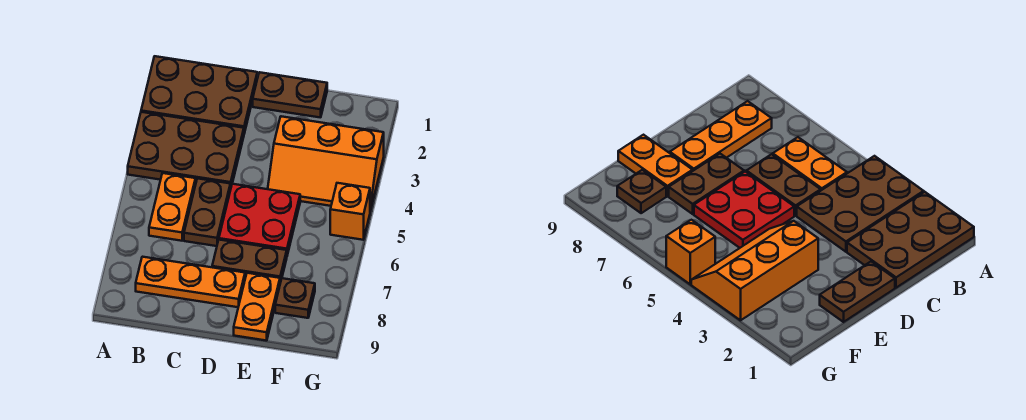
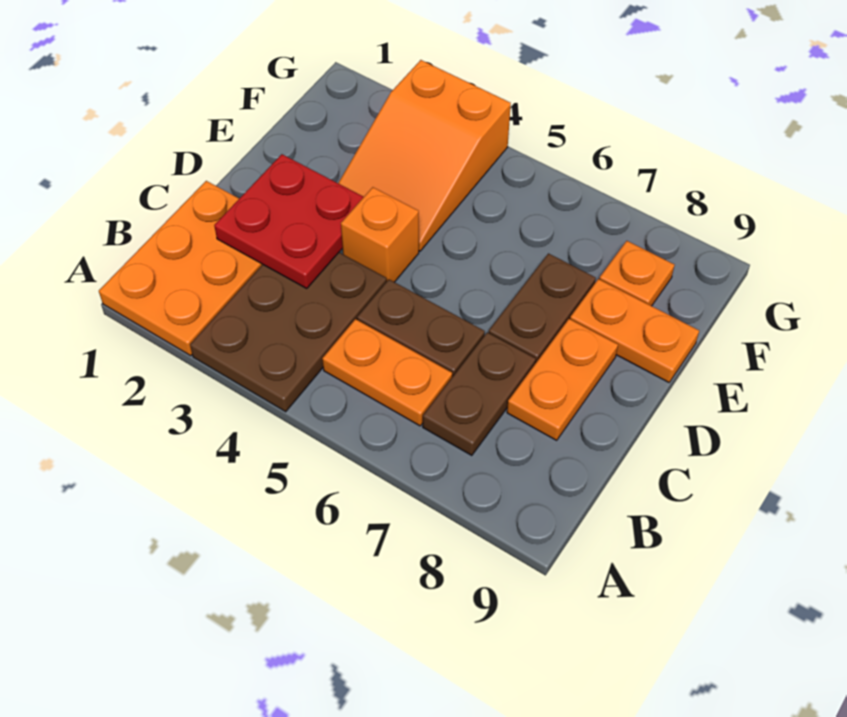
brown plate A1:C2 level 1 -> orange plate A1:C2 level 1
orange plate B8:D8 level 1 -> orange plate C8:D8 level 1
brown plate D1:E1 level 1 -> brown plate B7:C7 level 1
red plate D5:E6 level 1 -> red plate C2:D3 level 2
orange slope E3:G4 level 1 top 3 -> orange slope E3:G4 level 1 top G
brown plate F8 level 1 -> orange plate F8 level 1
orange brick G5 level 1 -> orange brick D4 level 1

